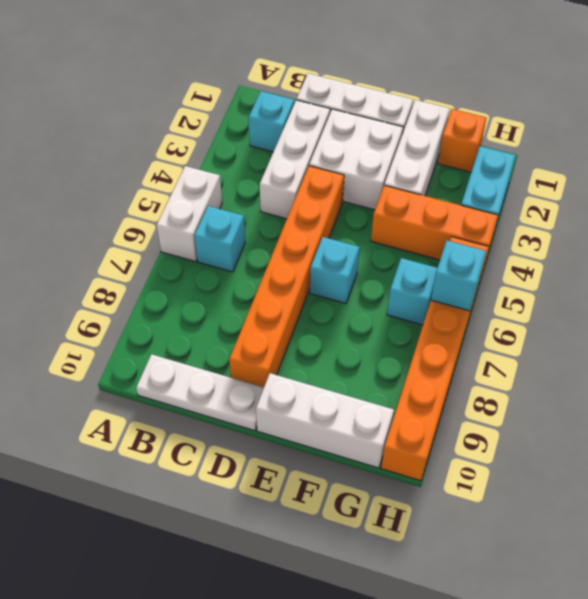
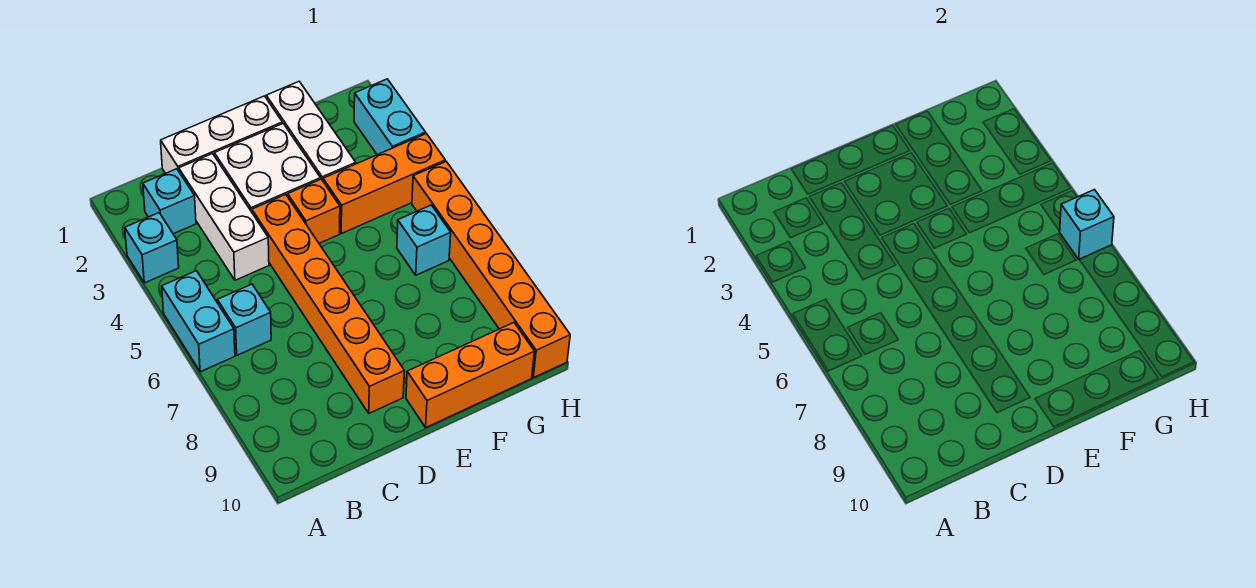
white brick A5:A6 level 1 -> cyan brick A5:A6 level 1
white plate B10:D10 level 1 -> none
cyan brick E6 level 1 -> cyan brick A3 level 1
white brick E10:G10 level 1 -> orange brick E10:G10 level 1
orange brick G1 level 1 -> orange brick E4 level 1

